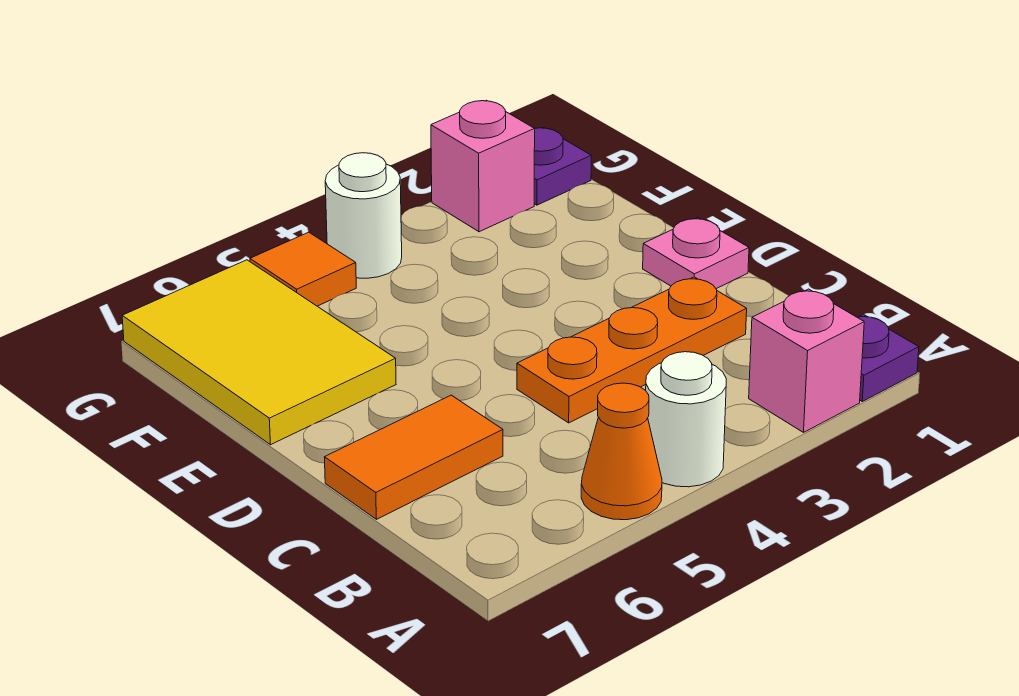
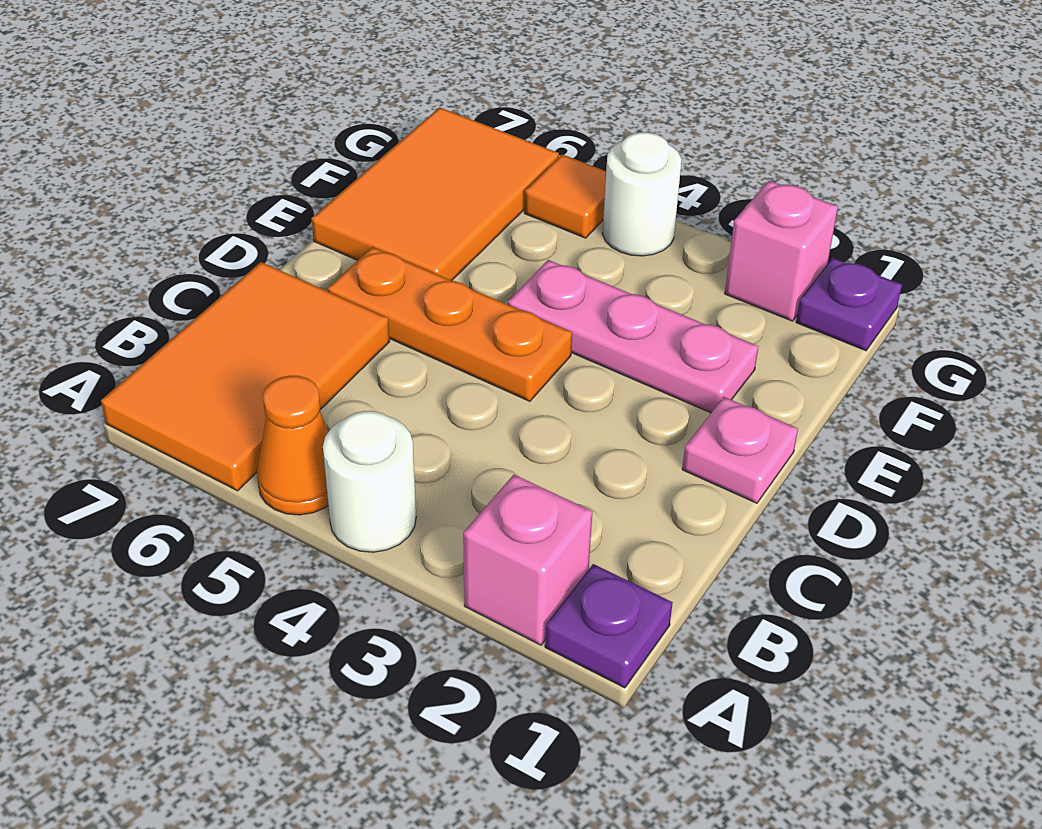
orange plate C2:C4 level 1 -> orange plate D4:D6 level 1
orange tile C6:C7 level 1 -> orange tile A6:C7 level 1
none -> pink plate E2:E4 level 1
yellow tile E6:G7 level 1 -> orange tile E6:G7 level 1

